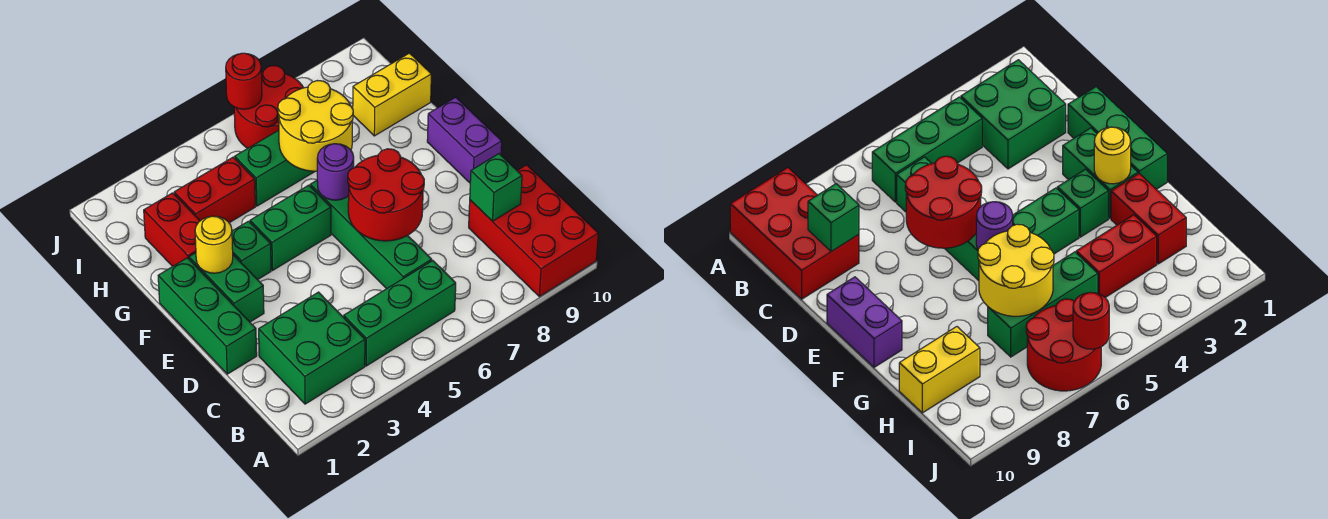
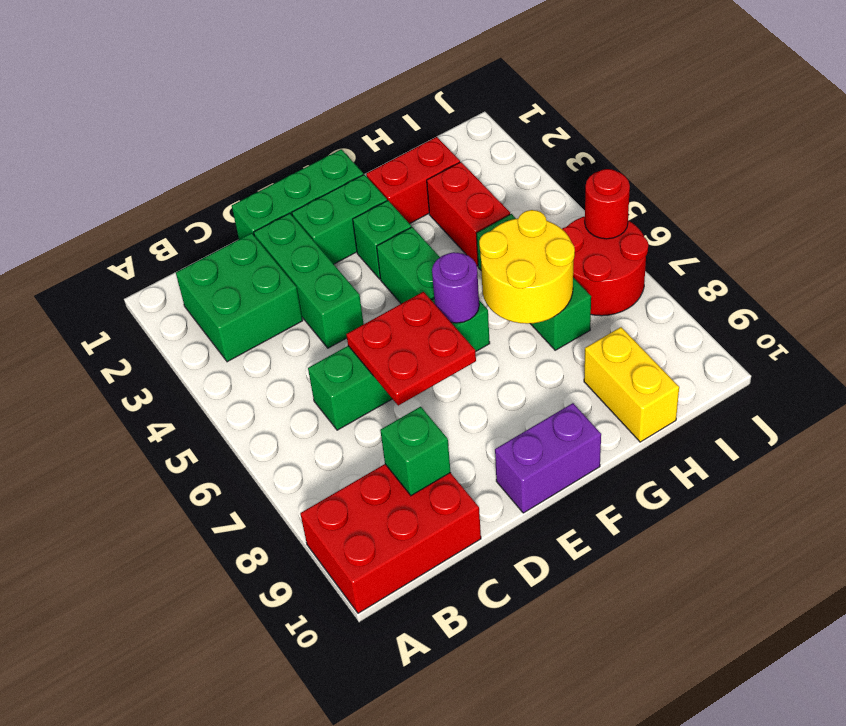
green brick B4:B6 level 1 -> green brick D2:D4 level 1
red round brick D6:E7 level 2 -> red plate D6:E7 level 2
yellow round brick F2 level 2 -> none

